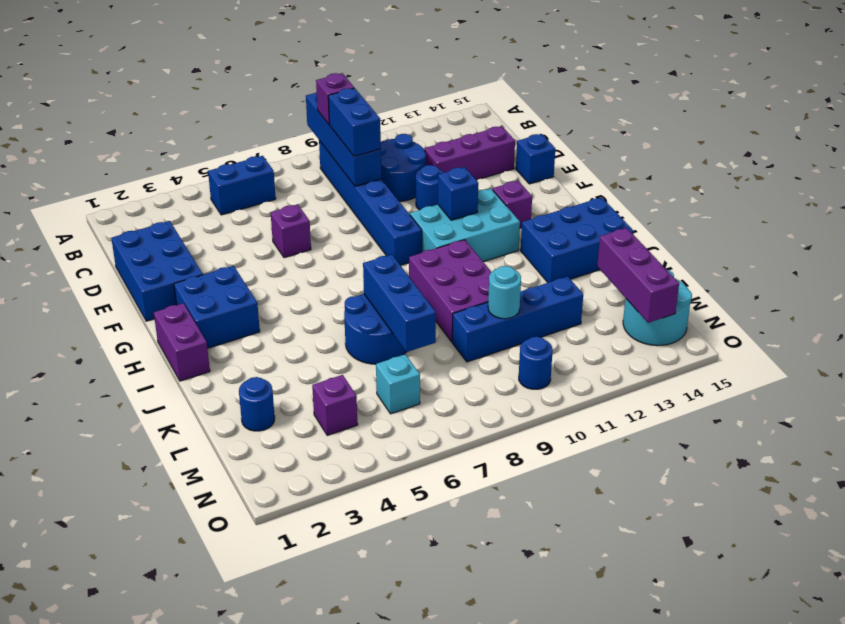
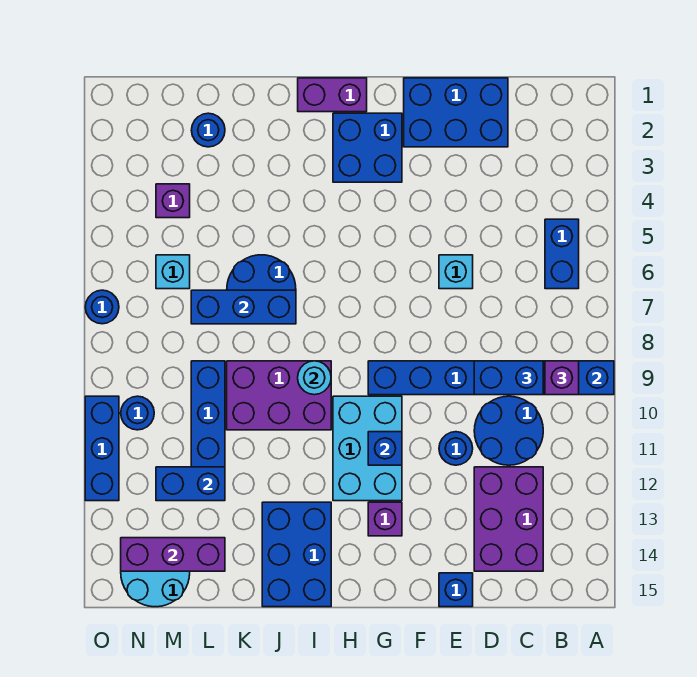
purple brick D12:D14 level 1 -> purple brick C12:D14 level 1
purple brick E6 level 1 -> cyan brick E6 level 1
cyan round brick L10 level 2 -> cyan round brick I9 level 2
none -> blue brick L12:M12 level 2
none -> blue round brick O7 level 1
none -> blue brick O10:O12 level 1

